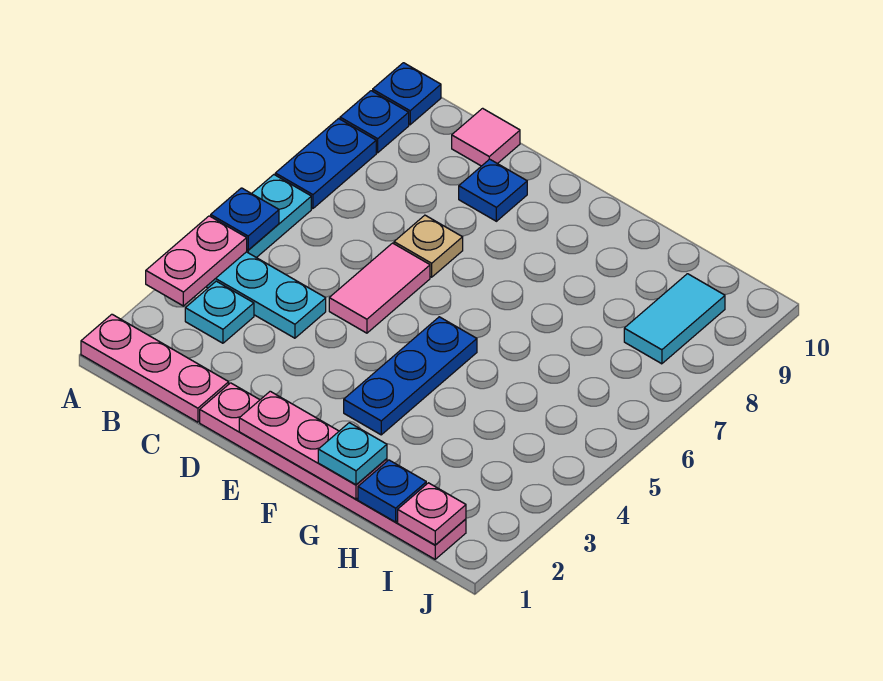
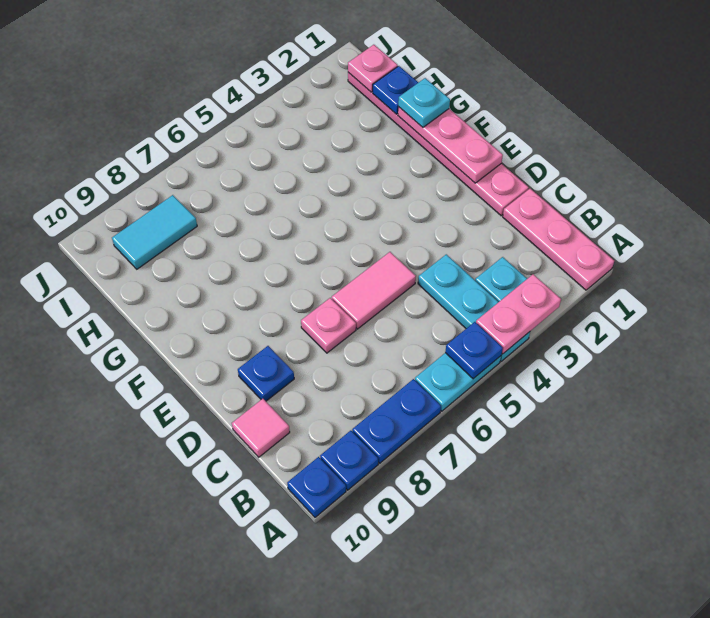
tan plate D7 level 1 -> pink plate D7 level 1
blue plate F3:F5 level 1 -> none

